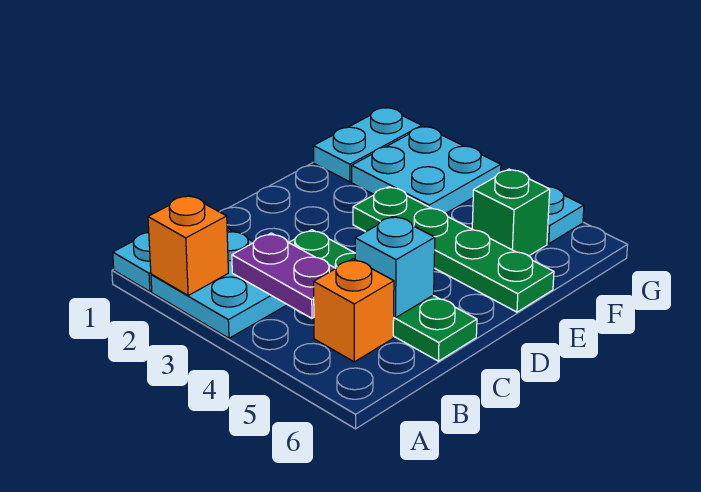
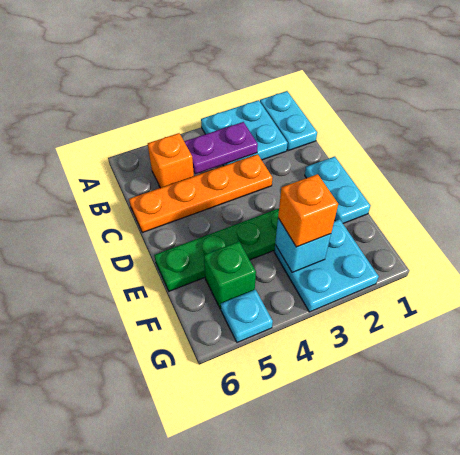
orange brick A2 level 2 -> orange brick F3 level 3
green plate C3:C6 level 1 -> orange plate C3:C6 level 1
cyan brick C5 level 2 -> cyan brick F3 level 2
cyan plate F1:G1 level 1 -> cyan plate D1:E1 level 1

